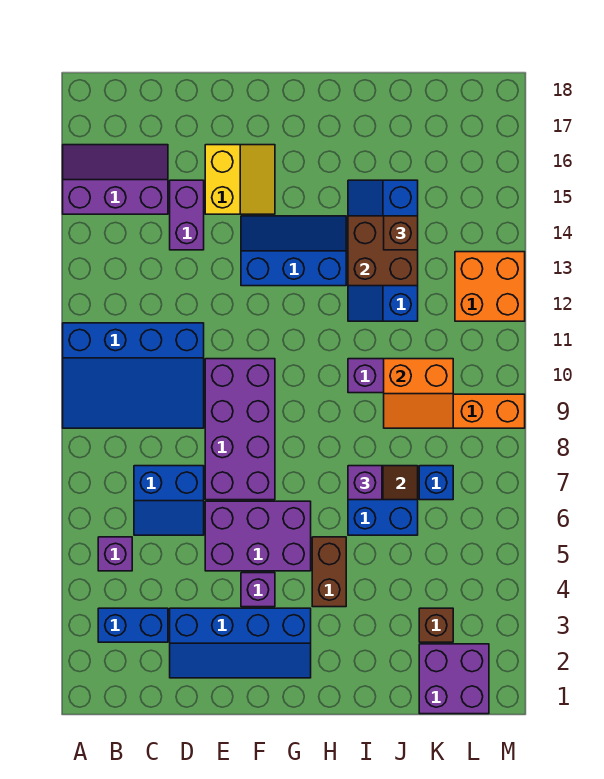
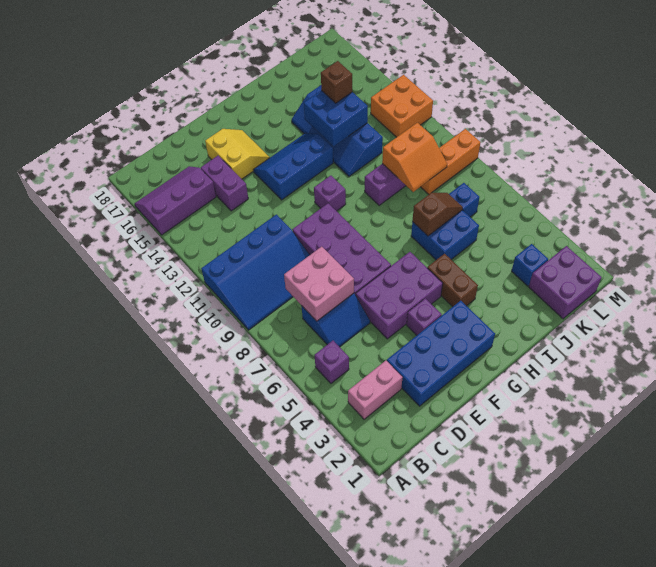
blue brick B3:C3 level 1 -> pink brick B3:C3 level 1
none -> pink brick C7:D8 level 2
blue slope D2:G3 level 1 top 3 -> blue brick D2:G3 level 1
purple brick I7 level 3 -> purple brick G11 level 1
brown brick I13:J14 level 2 -> blue brick I13:J14 level 2
brown brick K3 level 1 -> blue brick K3 level 1

